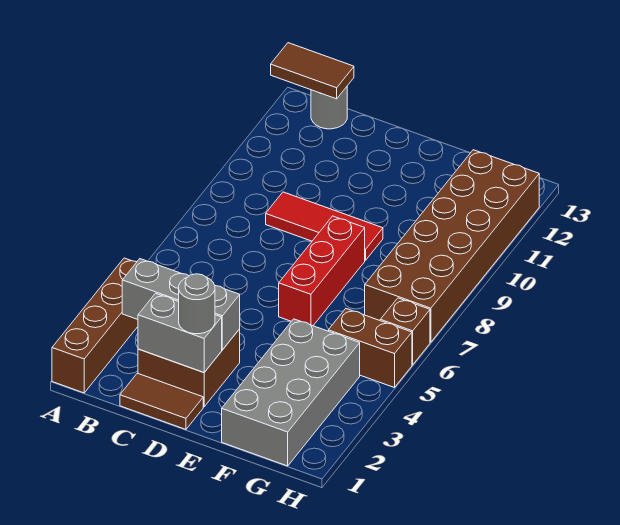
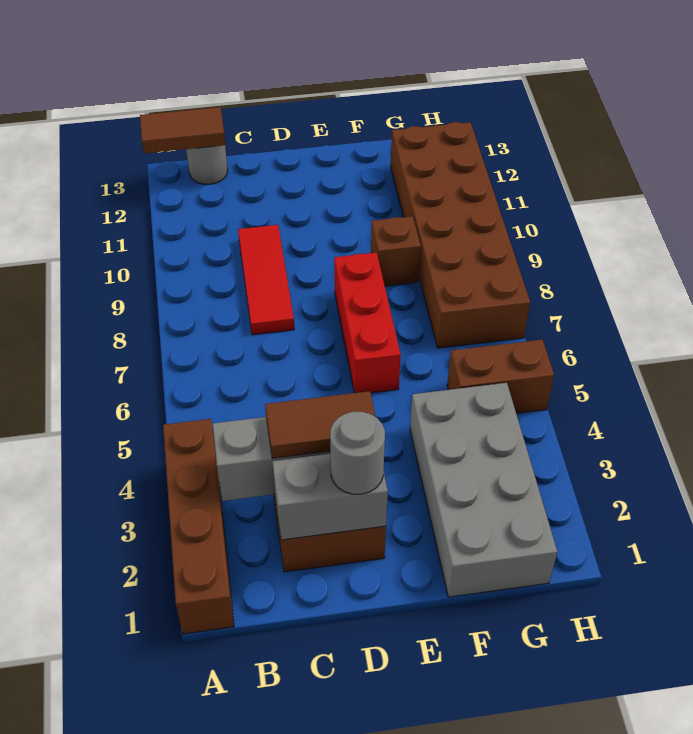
brown tile C1:D1 level 1 -> brown tile C3:D3 level 3
red tile C9:E9 level 1 -> red tile C8:C10 level 1
brown brick H6 level 1 -> brown brick F9 level 1

